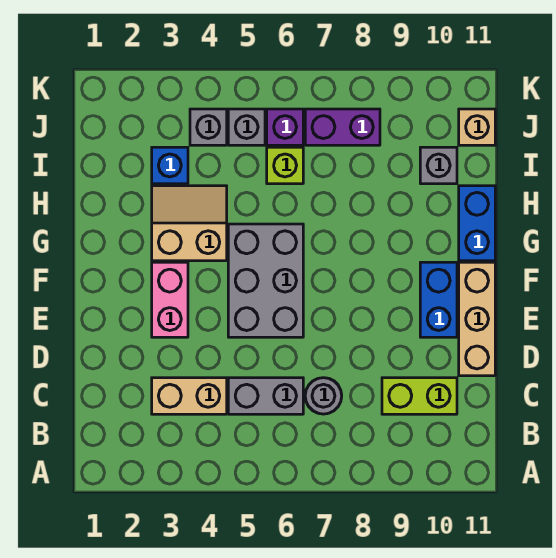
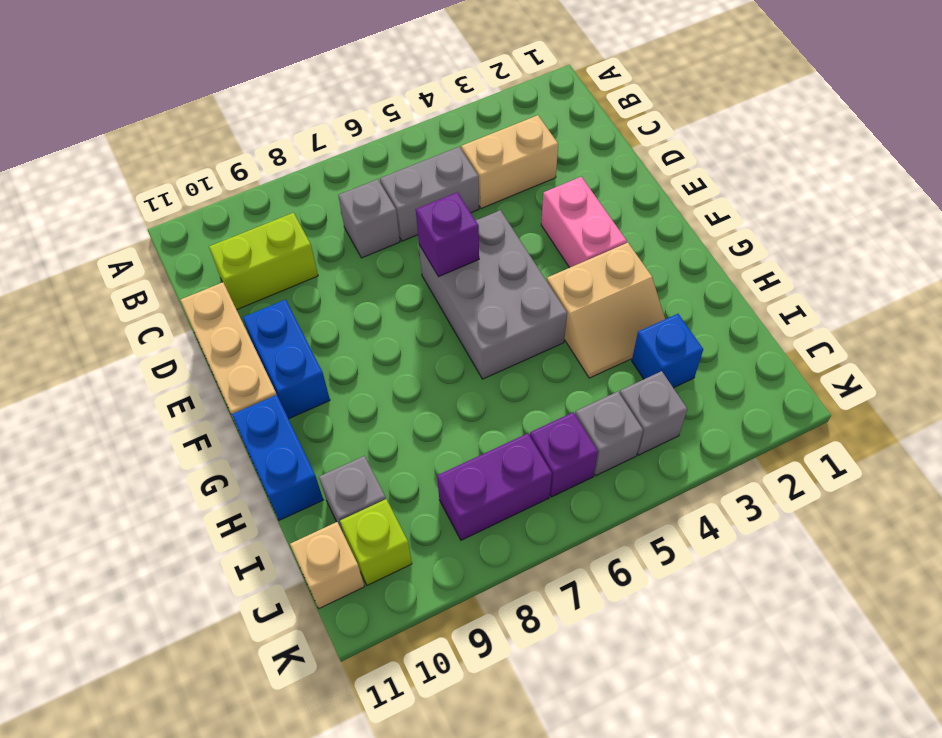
grey round brick C7 level 1 -> grey brick C7 level 1
none -> purple brick E6 level 2
lime brick I6 level 1 -> lime brick J10 level 1

